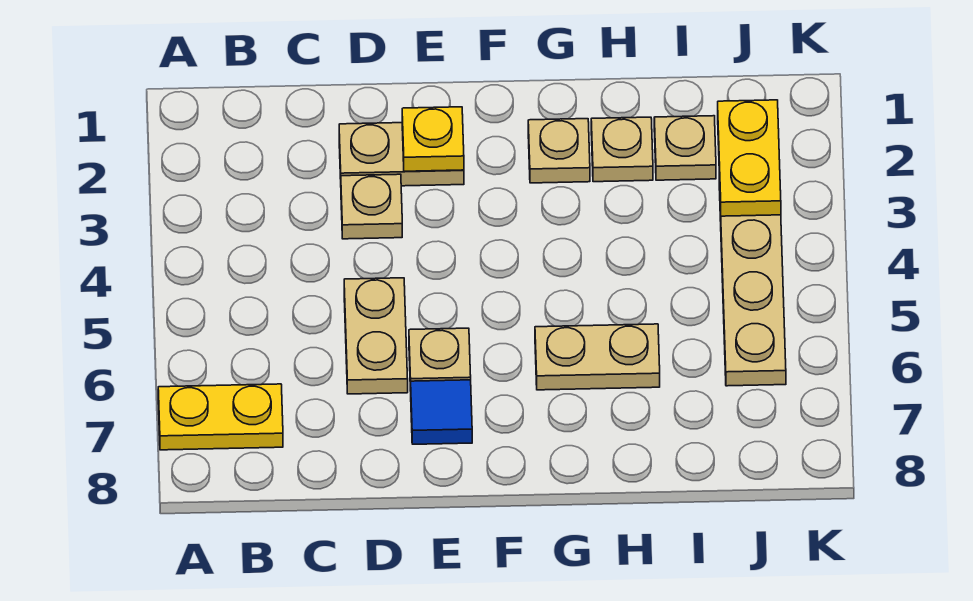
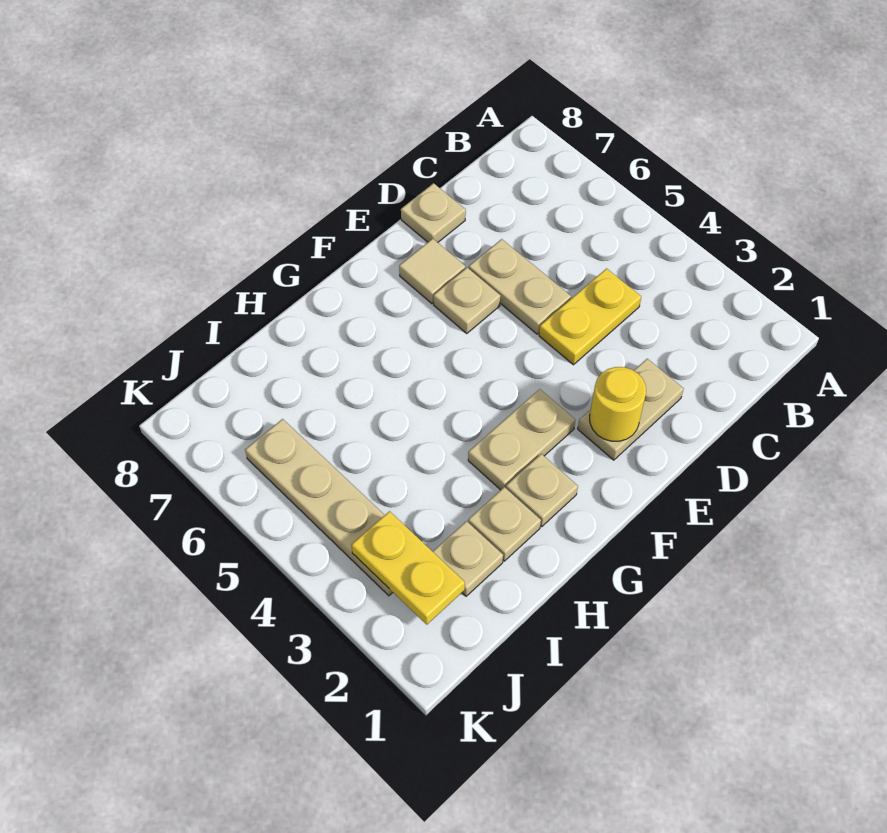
yellow plate A7:B7 level 1 -> yellow plate C4:D4 level 1
tan plate D3 level 1 -> tan plate D8 level 1
yellow plate E2 level 2 -> yellow round brick E2 level 2
blue tile E7 level 1 -> tan tile E7 level 1
tan plate G6:H6 level 1 -> tan plate F3:G3 level 1

